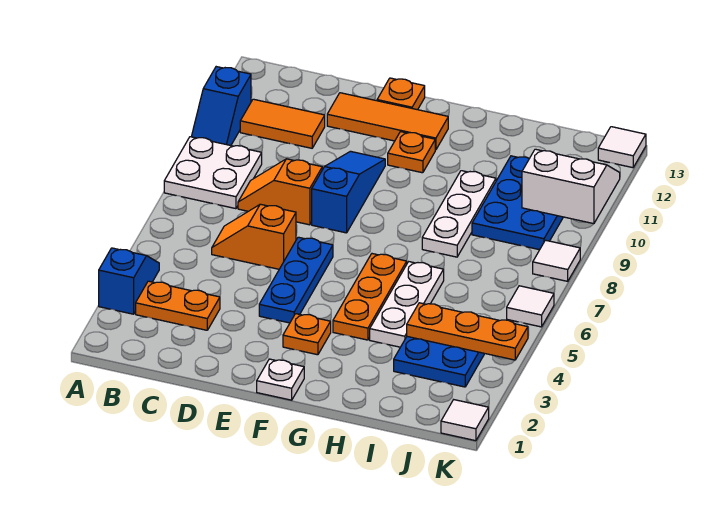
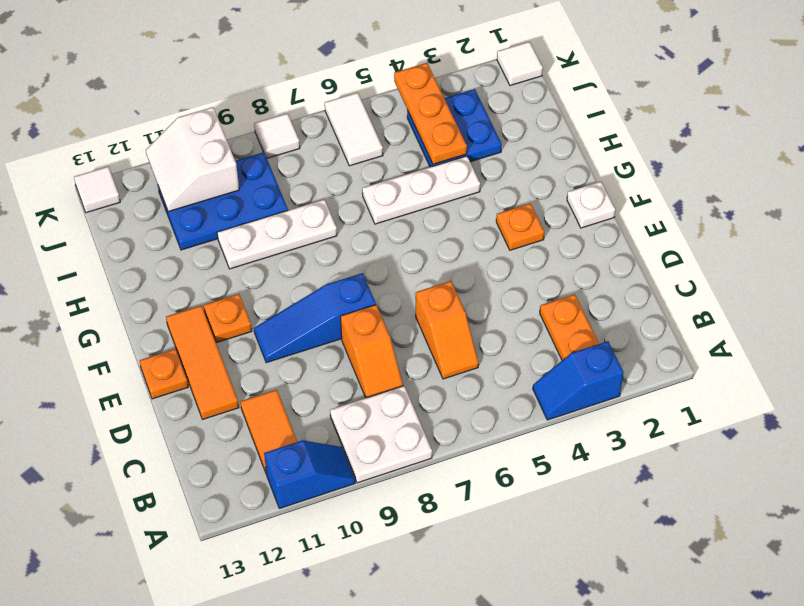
blue plate E4:E6 level 1 -> none
orange plate G4:G6 level 1 -> none
white tile K6 level 1 -> white tile J6:K6 level 1

